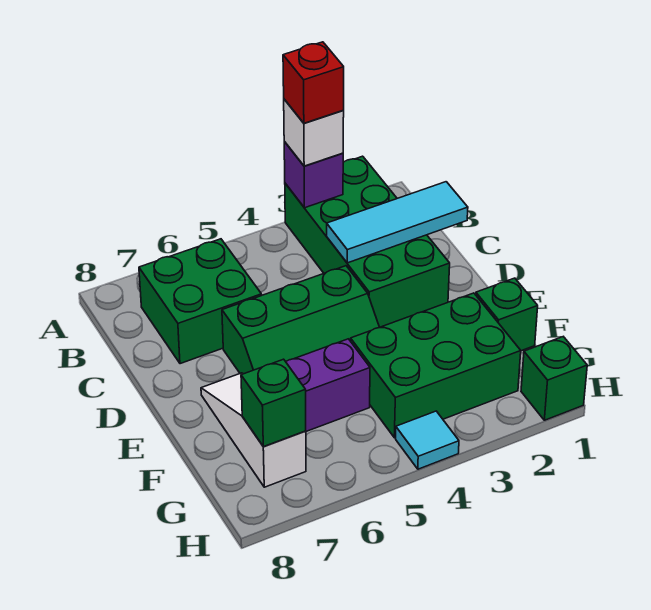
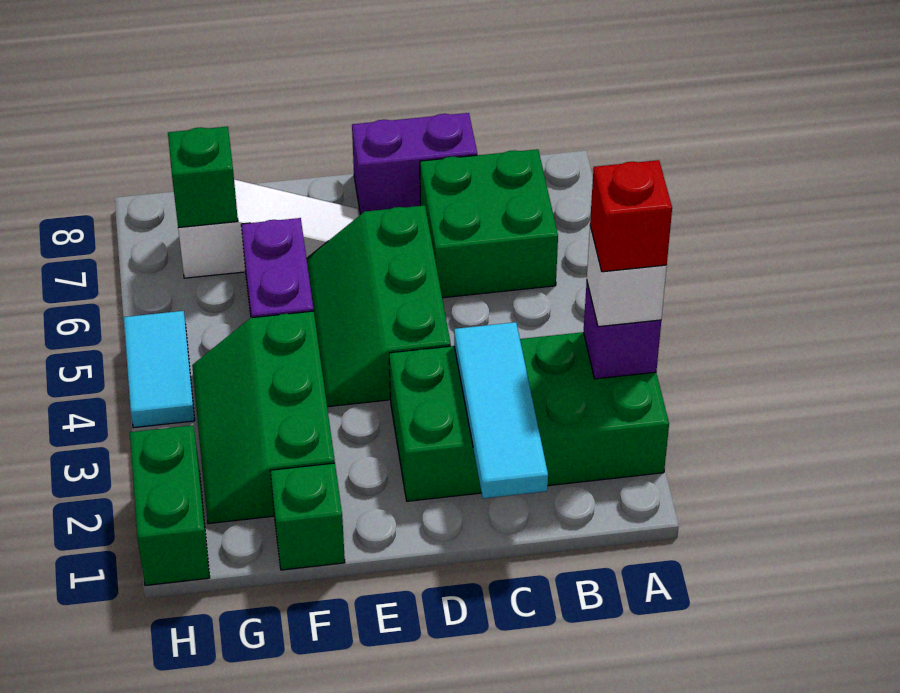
none -> purple brick C8:D8 level 1
green brick F2:G4 level 1 -> green slope F2:G4 level 1 top F
green brick H1 level 1 -> green brick H1:H2 level 1
cyan tile H4 level 1 -> cyan tile H4:H5 level 1

